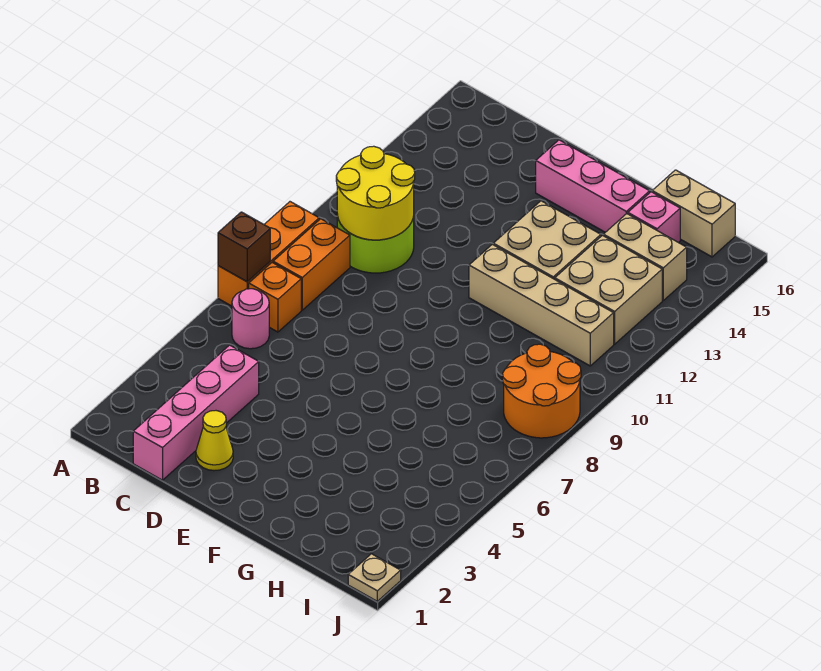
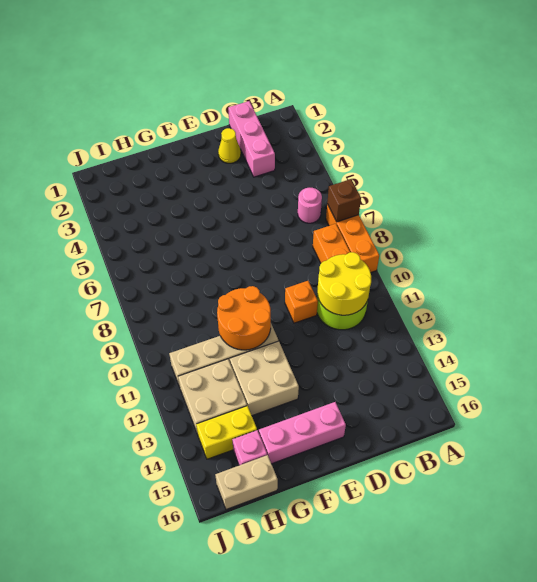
orange brick B7 level 1 -> orange brick D10 level 1
pink brick C1:C4 level 1 -> pink brick C1:C3 level 1
tan brick H14:I14 level 1 -> yellow brick H14:I14 level 1
orange round brick I8:J9 level 1 -> orange round brick F10:G11 level 2
tan plate J1 level 1 -> none

